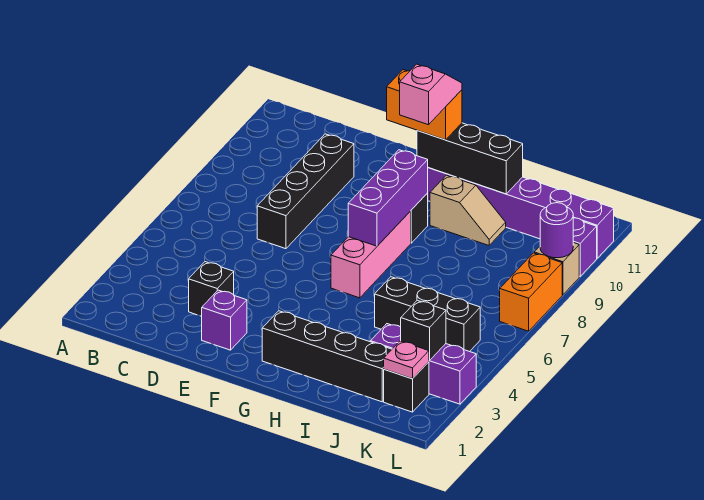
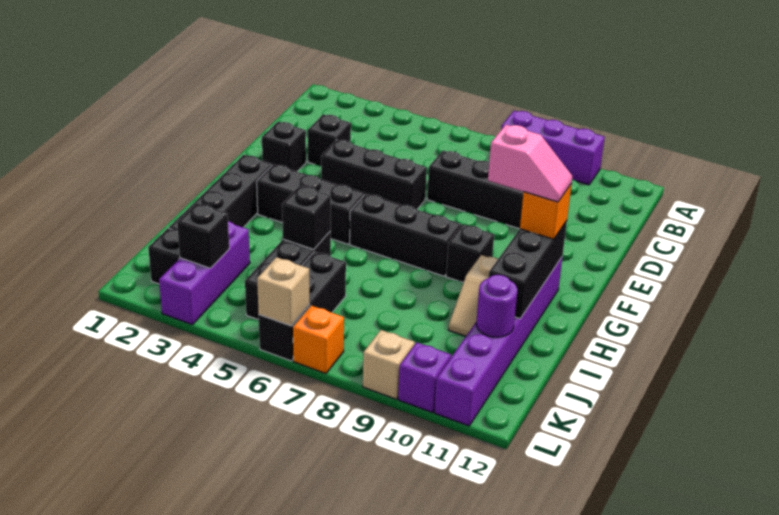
purple brick E2 level 1 -> black brick E2 level 1
none -> black brick E4:E6 level 1
orange brick F11:G11 level 3 -> orange brick G11 level 3
none -> black brick G3:G5 level 1
pink brick G6:G8 level 1 -> black brick G6:G8 level 1
purple brick G7:G9 level 2 -> purple brick A8:A10 level 1
none -> black brick I5 level 2
none -> black brick J6:L6 level 1
pink plate K2 level 2 -> none
none -> tan brick L6 level 2
orange brick L7:L8 level 1 -> orange brick L7 level 1
purple round brick L9 level 2 -> purple round brick J11 level 2

